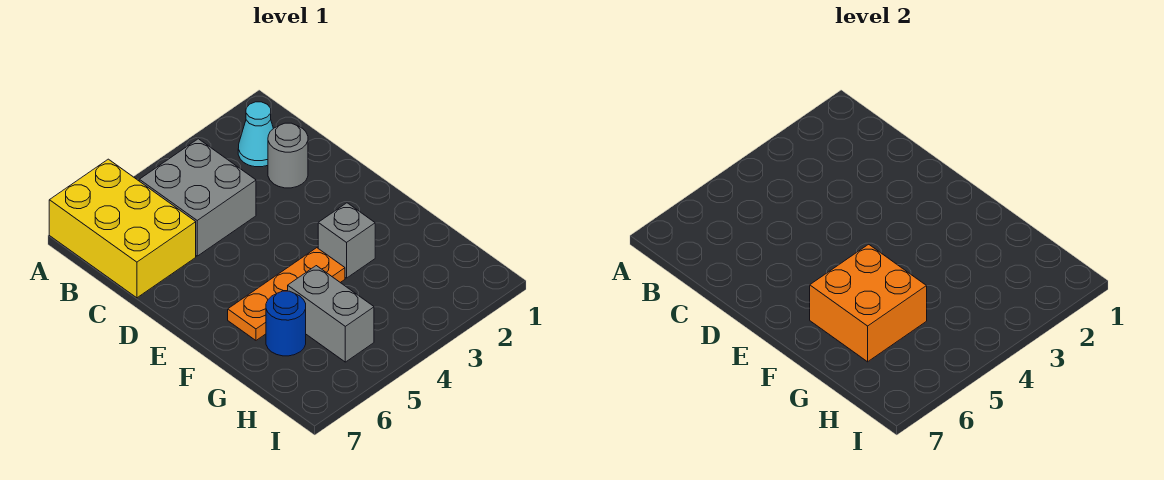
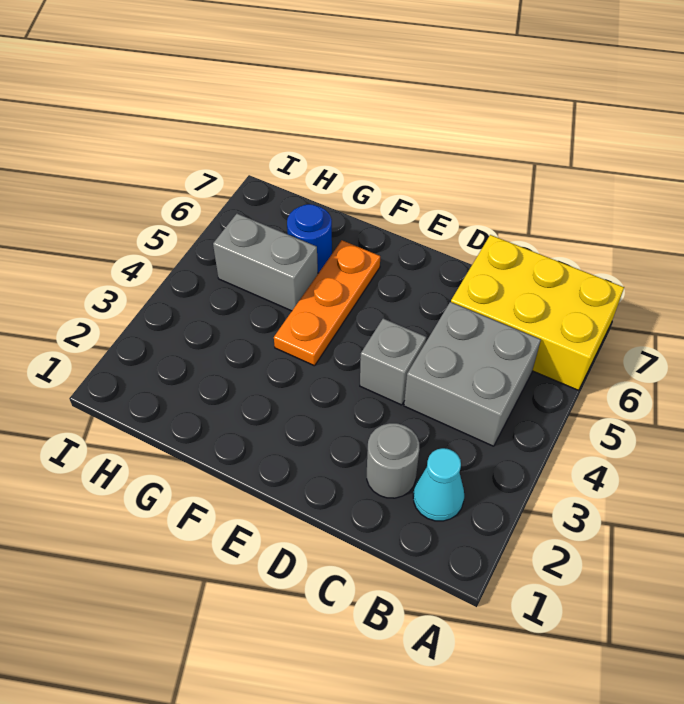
grey brick F3 level 1 -> grey brick D4 level 1
orange brick F5:G6 level 2 -> none

